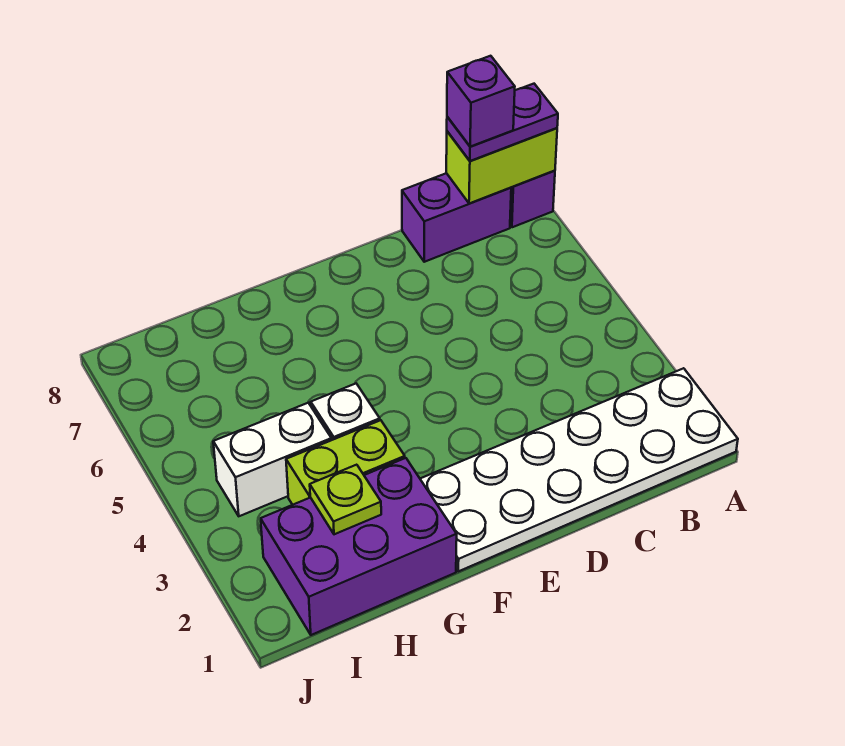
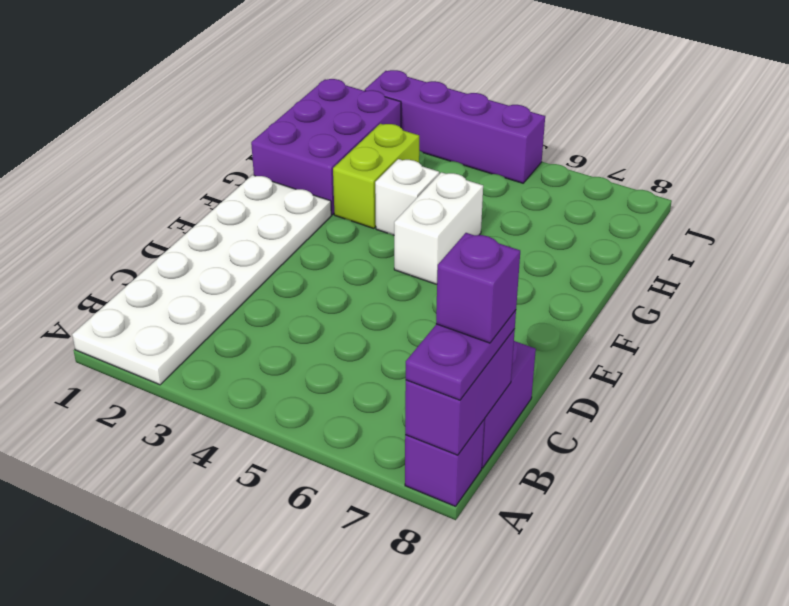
lime brick A8:B8 level 2 -> purple brick A8:B8 level 2
lime plate H2 level 2 -> none
white brick H4:I4 level 1 -> white brick F5:G5 level 1
none -> purple brick J2:J5 level 1

